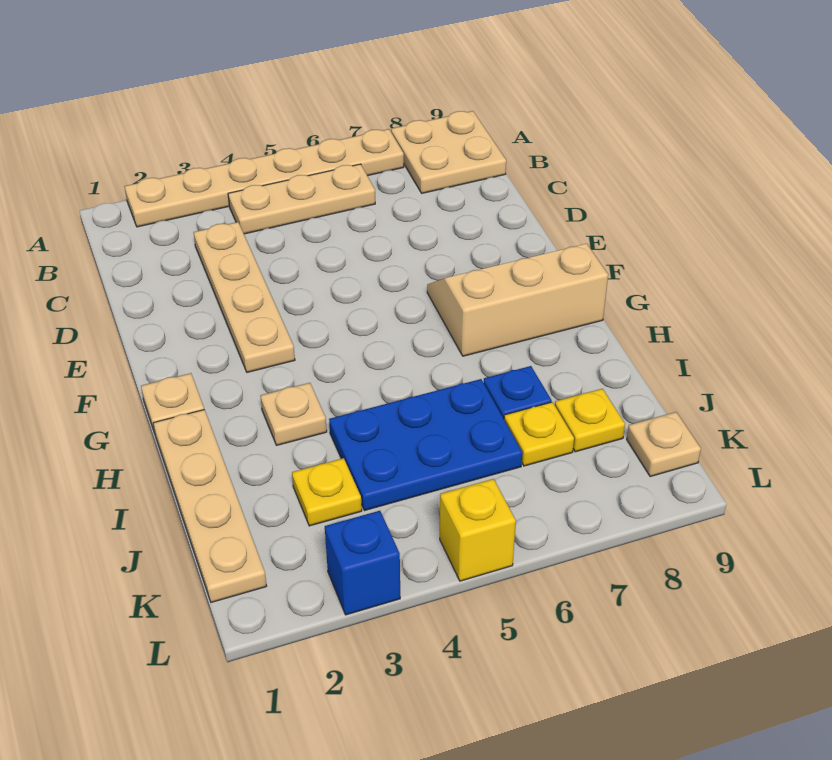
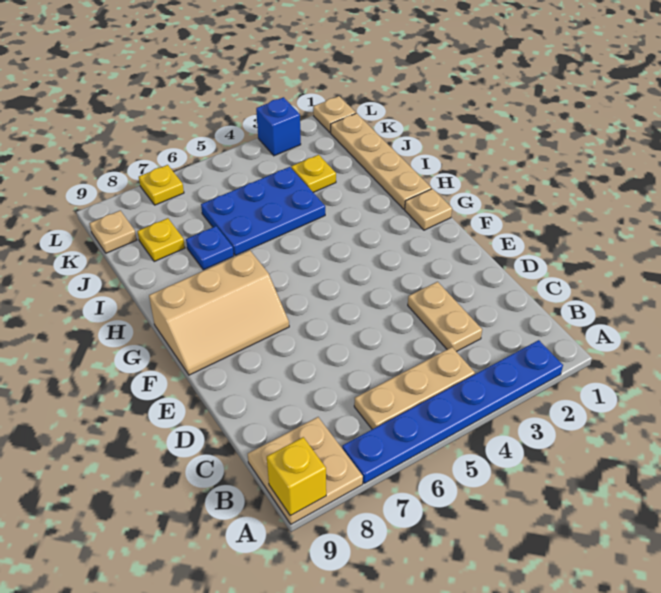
tan plate A2:A7 level 1 -> blue plate A2:A7 level 1
tan plate C3:F3 level 1 -> tan plate C3:D3 level 1
tan plate H3 level 1 -> tan plate L1 level 1
yellow plate J7 level 1 -> yellow plate L7 level 1
yellow brick L5 level 1 -> yellow brick A9 level 2

